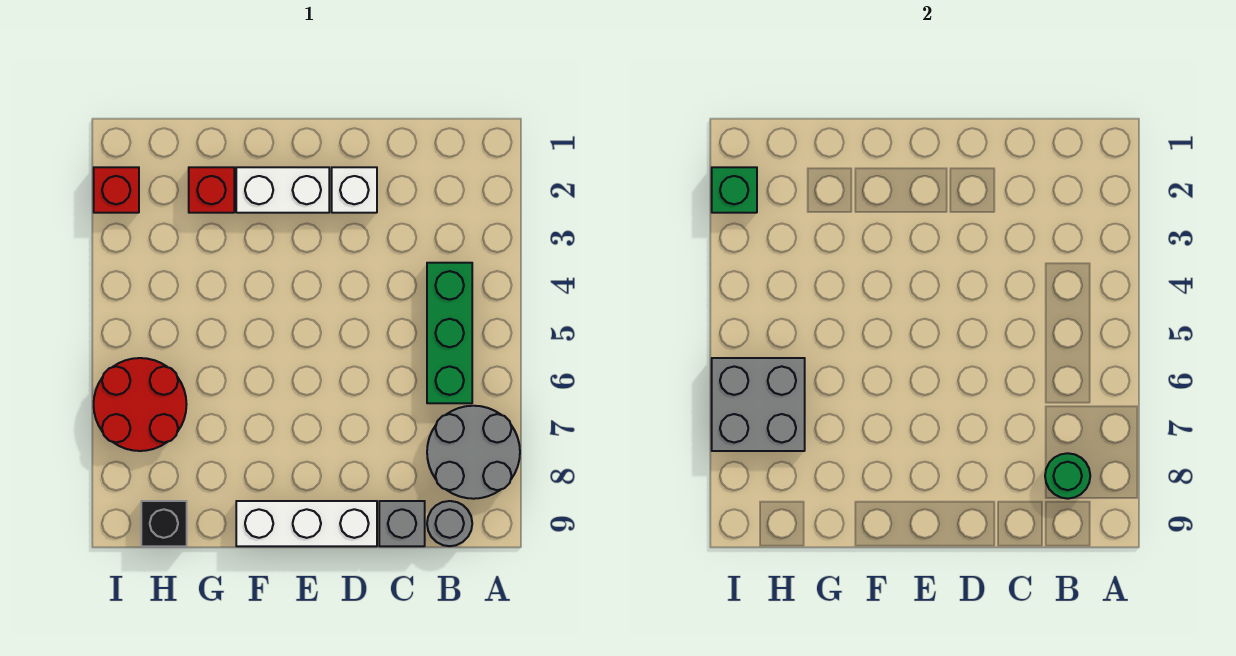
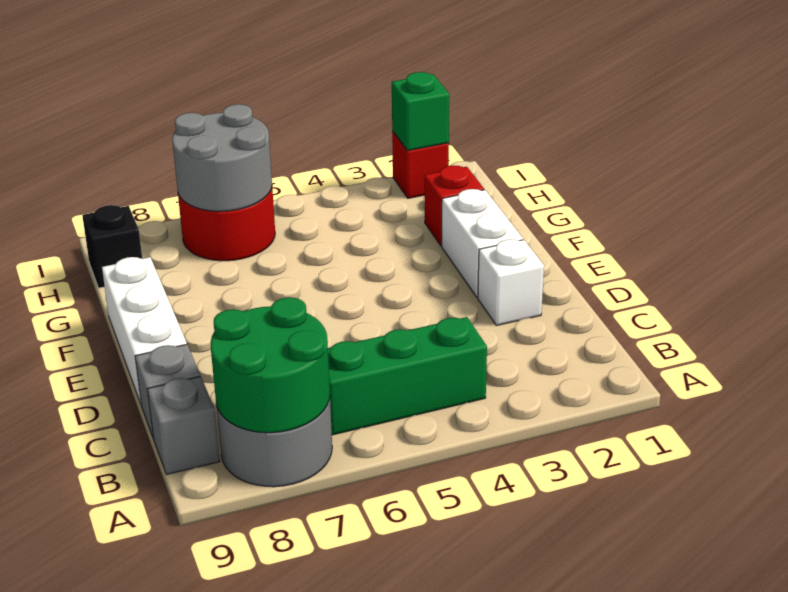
green round brick B8 level 2 -> green round brick A7:B8 level 2
grey round brick B9 level 1 -> grey brick B9 level 1
grey brick H6:I7 level 2 -> grey round brick H6:I7 level 2

